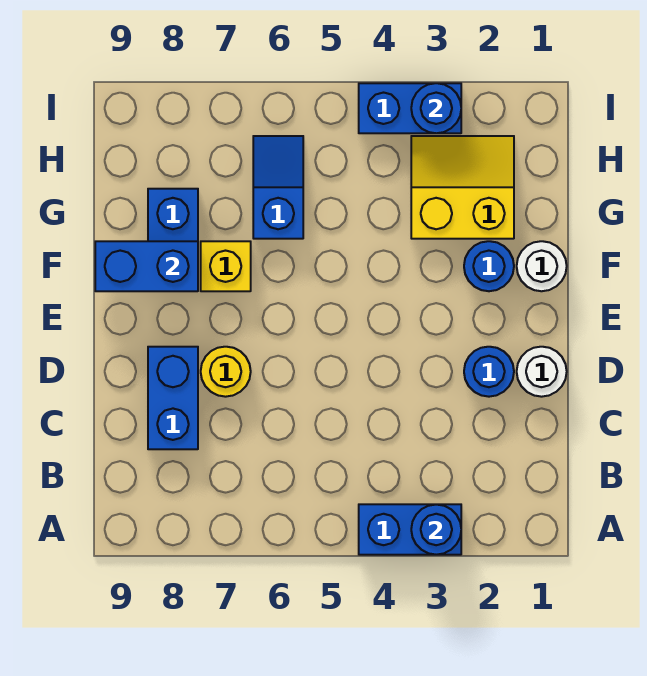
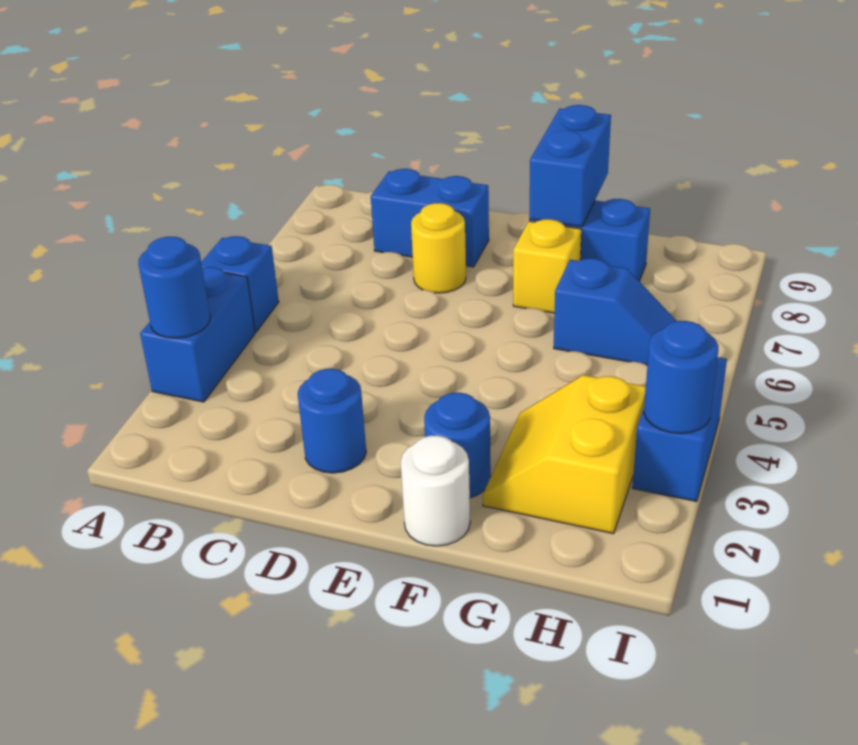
none -> blue brick A5 level 1
white round brick D1 level 1 -> none
yellow slope G2:H3 level 1 top G -> yellow slope G2:H3 level 1 top H

